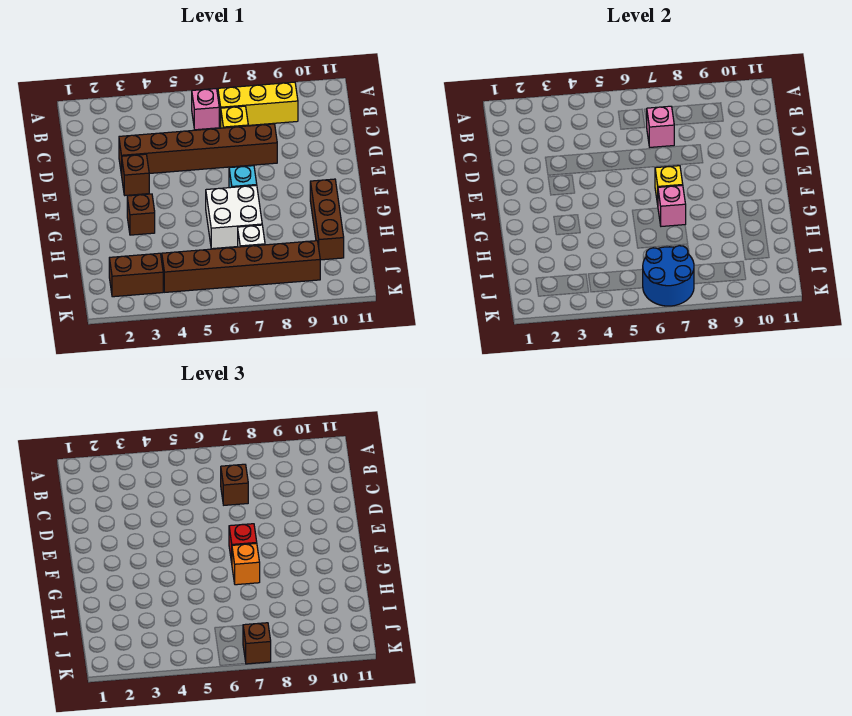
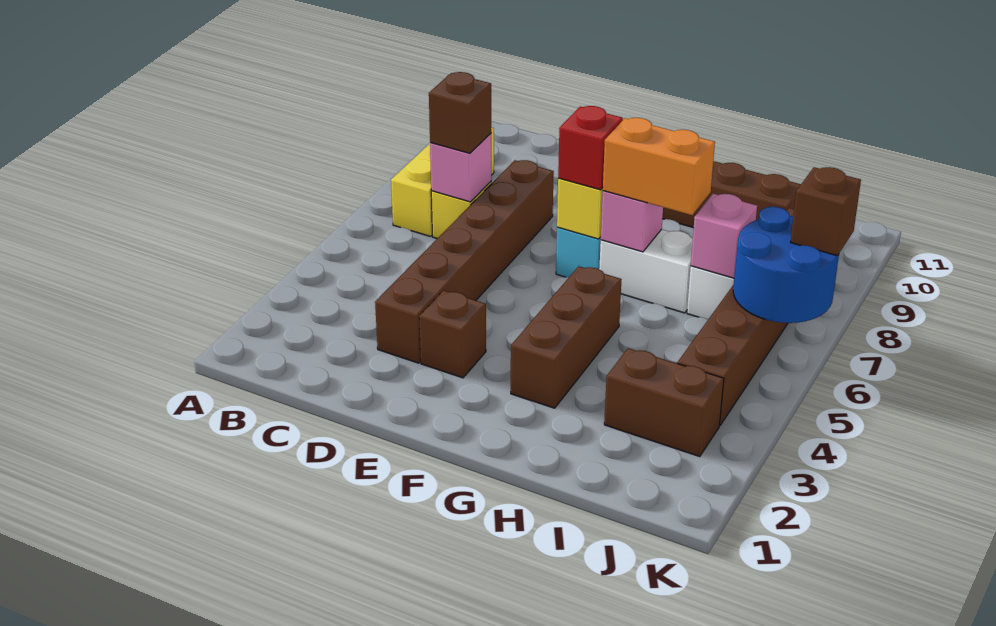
pink brick B6 level 1 -> pink brick I7 level 2
brown brick G3 level 1 -> brown brick G3:G5 level 1
white brick G6:H7 level 1 -> white brick G7:H7 level 1
orange brick G7 level 3 -> orange brick G7:H7 level 3
brown brick J2:J3 level 1 -> brown brick I3:J3 level 1

